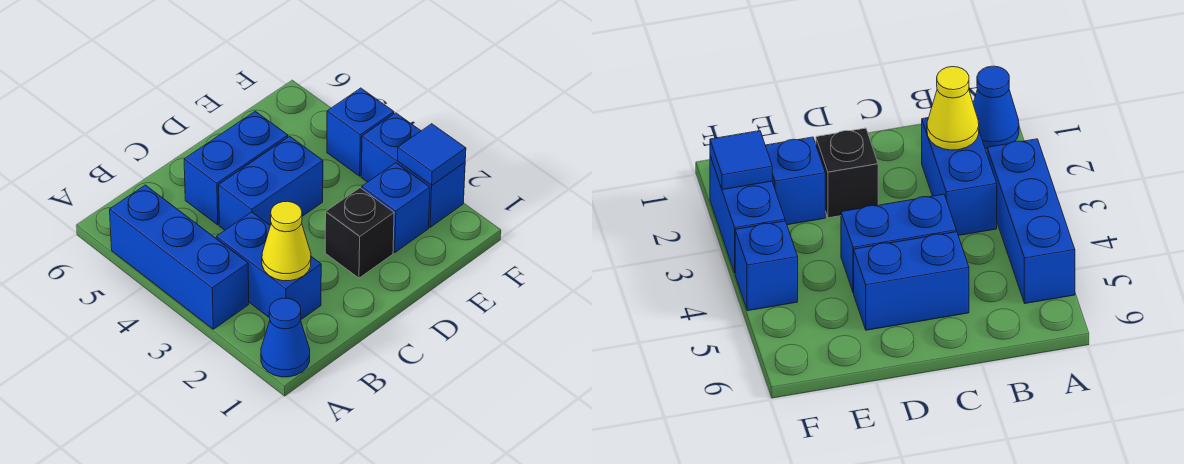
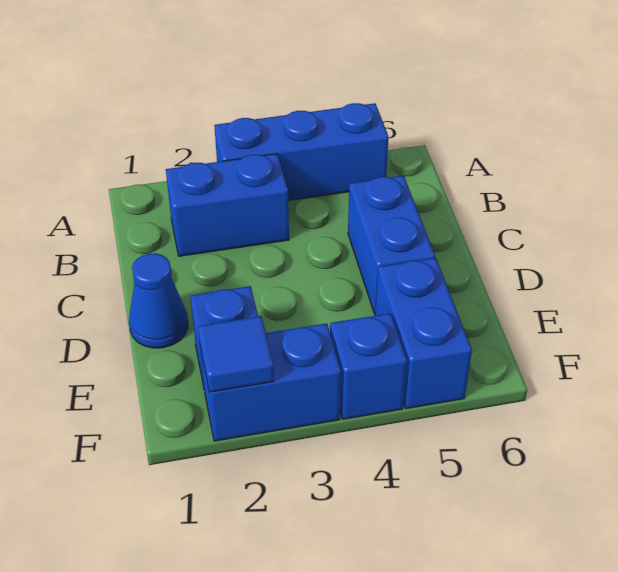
blue cone A1 level 1 -> blue cone D1 level 1
yellow cone B2 level 2 -> none
blue brick C4:D4 level 1 -> blue brick E5:F5 level 1
black brick D2 level 1 -> none

